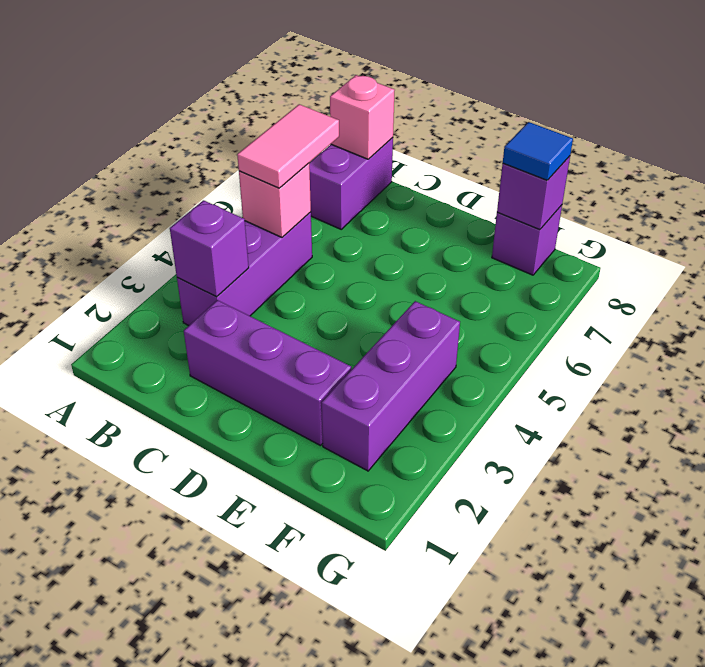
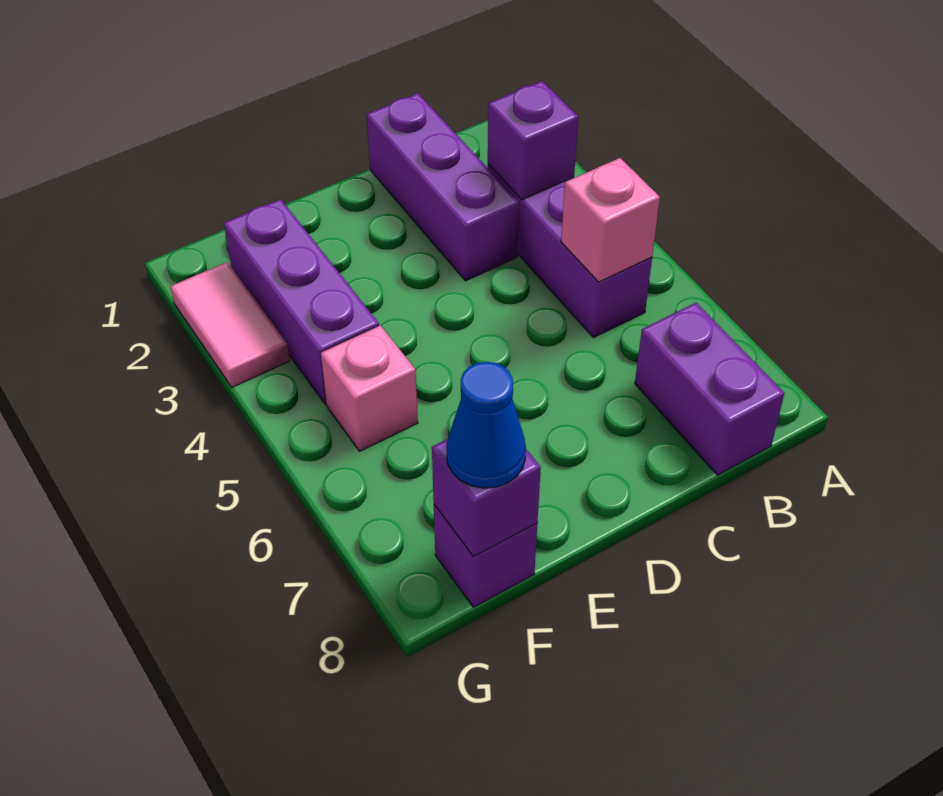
pink tile B5:B6 level 3 -> pink tile G2:G3 level 1
pink brick B8 level 2 -> pink brick F5 level 1
purple brick C2:E2 level 1 -> purple brick C1:C3 level 1
blue tile F8 level 3 -> blue cone F8 level 3

